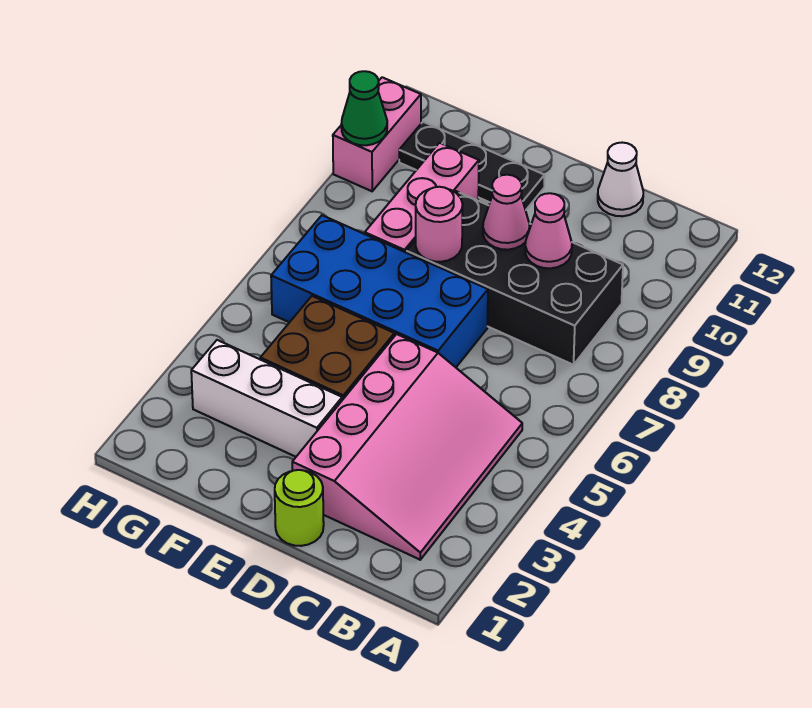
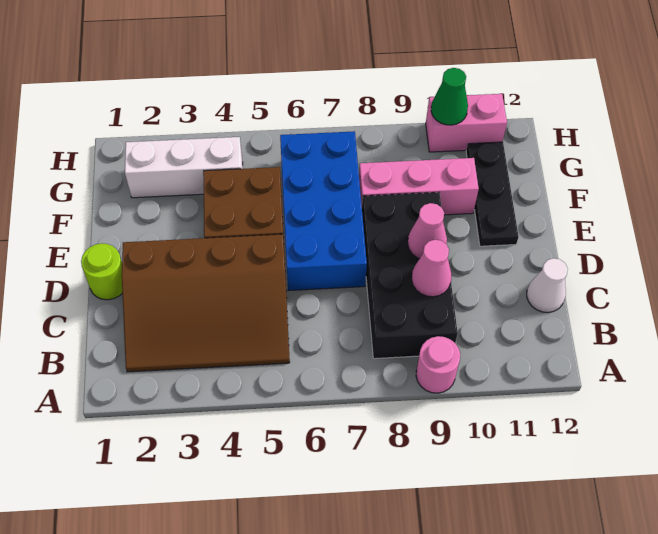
pink slope B2:D5 level 1 top D -> brown slope B2:D5 level 1 top D
white brick E3:G3 level 1 -> white brick G2:G4 level 1
pink round brick E8 level 2 -> pink round brick A9 level 1

